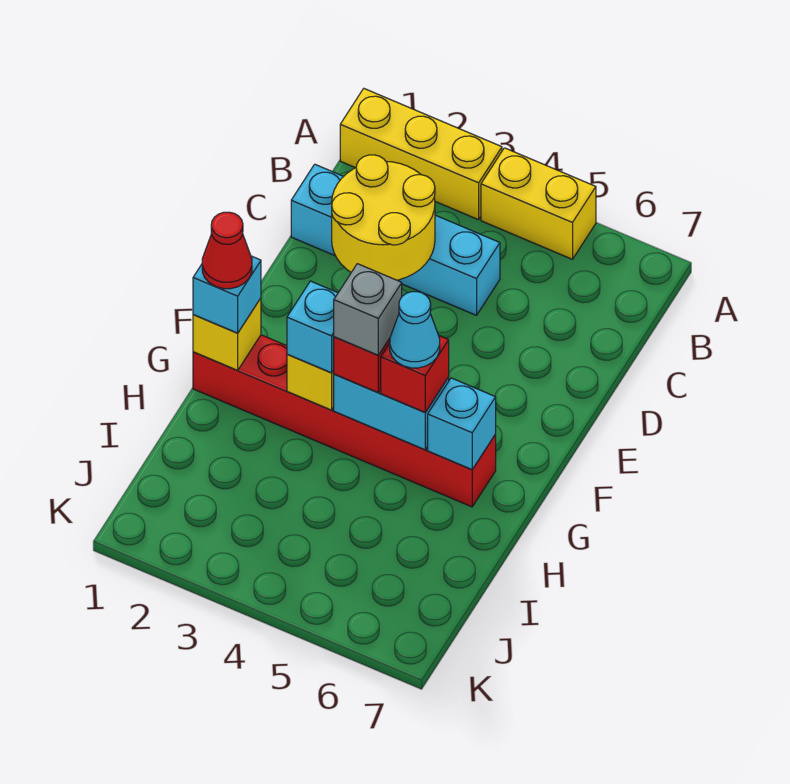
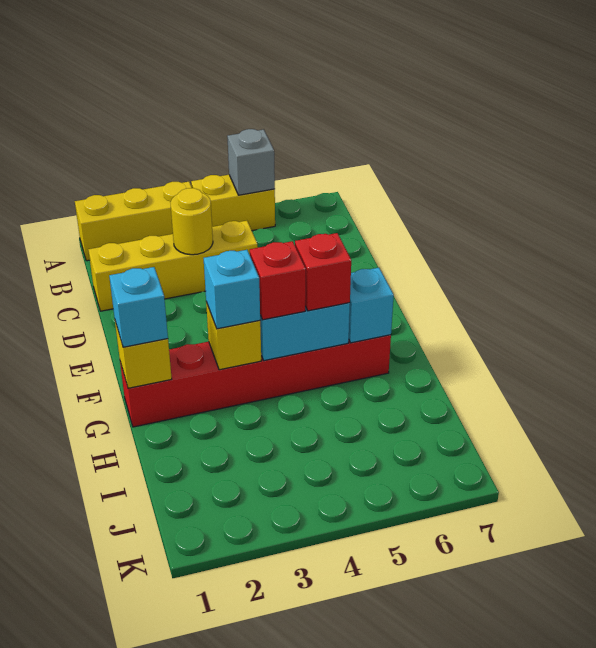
cyan brick C1:C4 level 1 -> yellow brick C1:C4 level 1
yellow round brick C2:D3 level 2 -> yellow round brick C3 level 2
red cone G1 level 4 -> none
grey brick G4 level 4 -> grey brick A5 level 2
cyan cone G5 level 4 -> none

